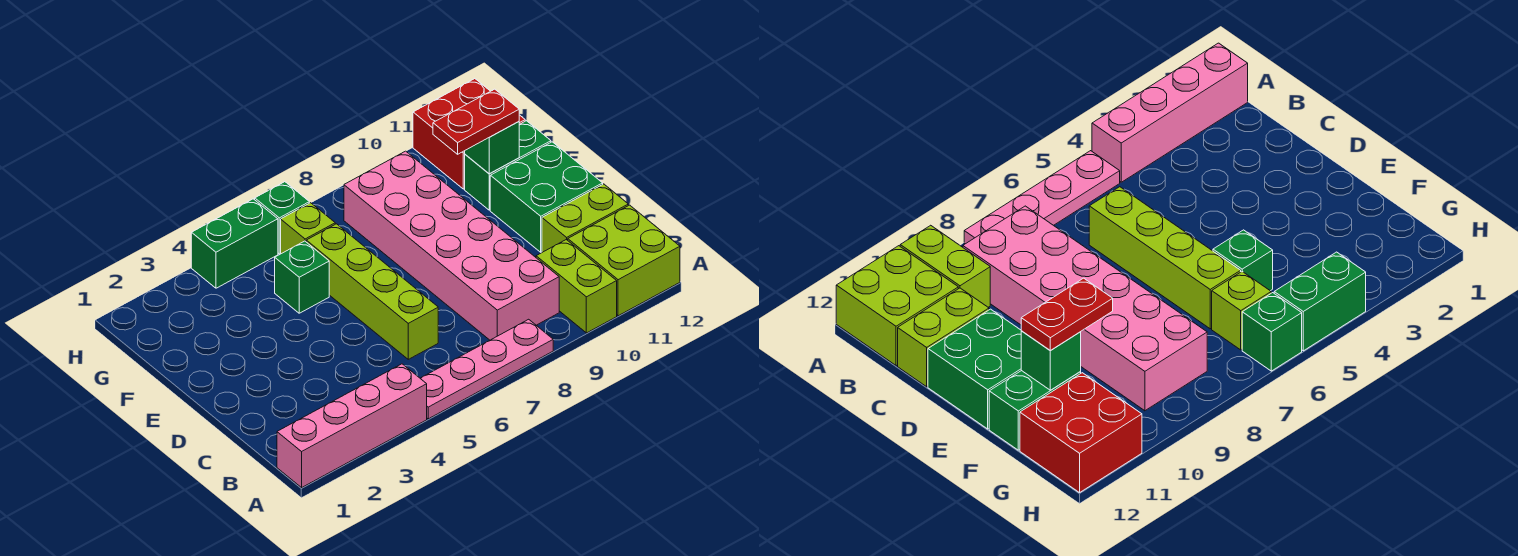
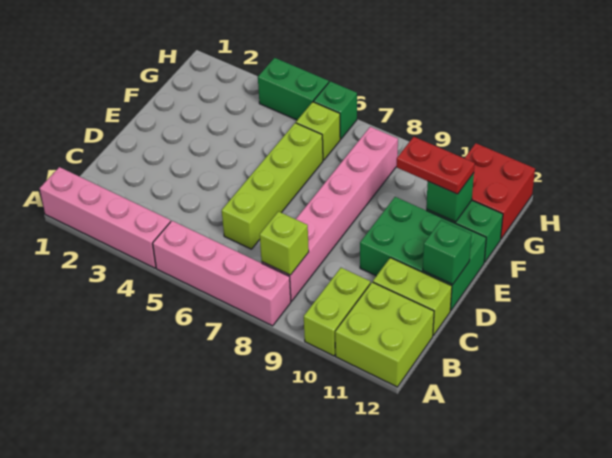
pink plate A5:A8 level 1 -> pink brick A5:A8 level 1
pink brick B8:G9 level 1 -> pink brick B8:G8 level 1
none -> lime brick B8 level 2
green brick D11:E12 level 1 -> green brick D10:E12 level 1
green brick F5 level 1 -> green brick D12 level 2

